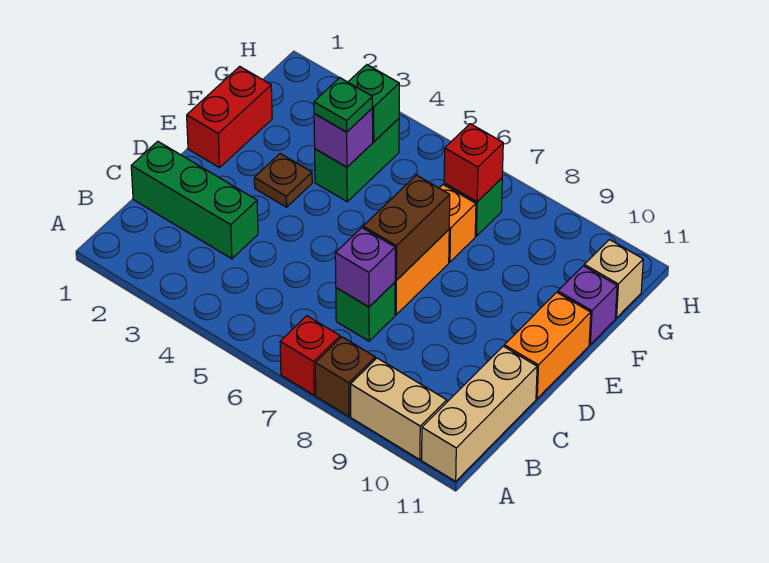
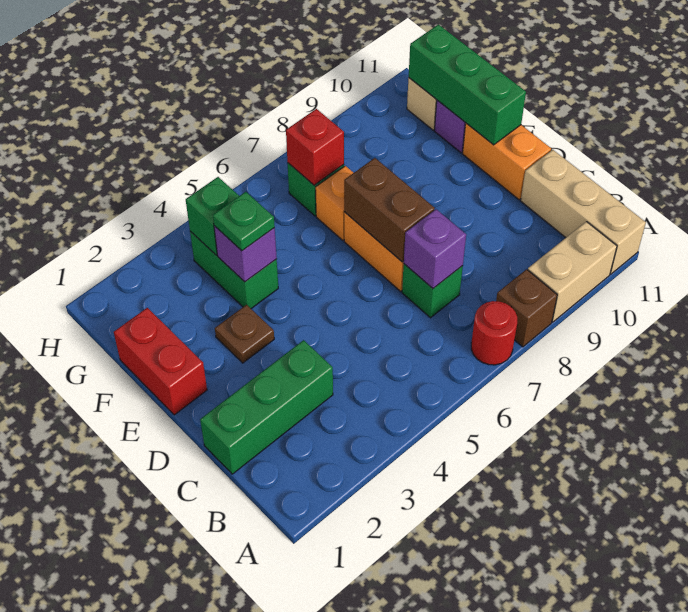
red brick A7 level 1 -> red round brick A7 level 1
none -> green brick E11:G11 level 2

